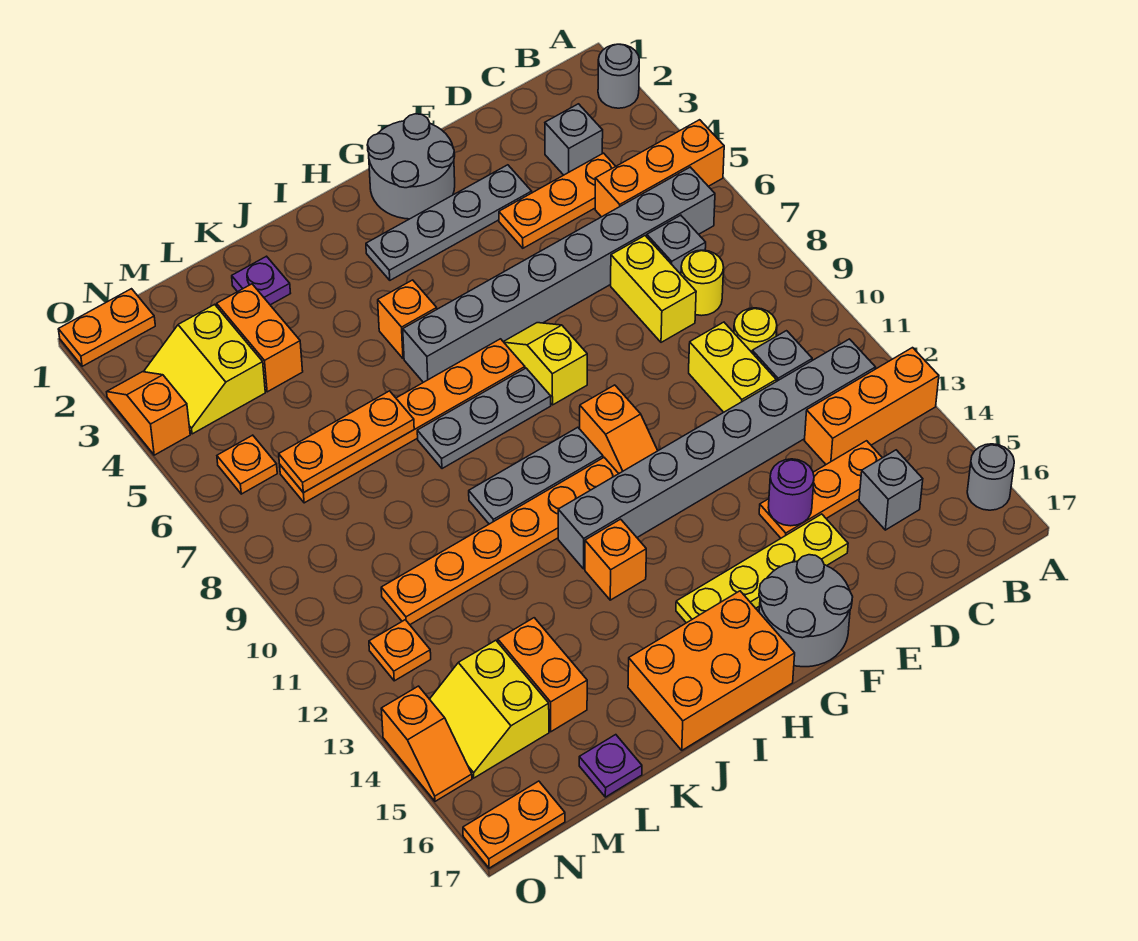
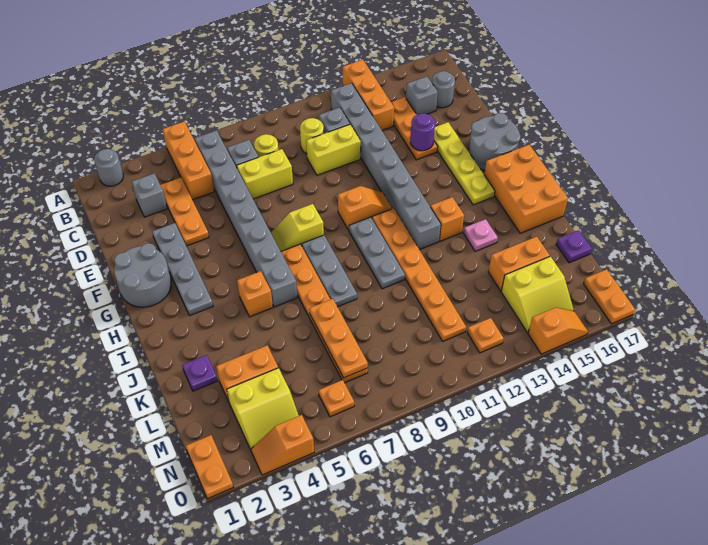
grey round brick A16 level 1 -> grey round brick C16 level 1
none -> pink plate J14 level 1

